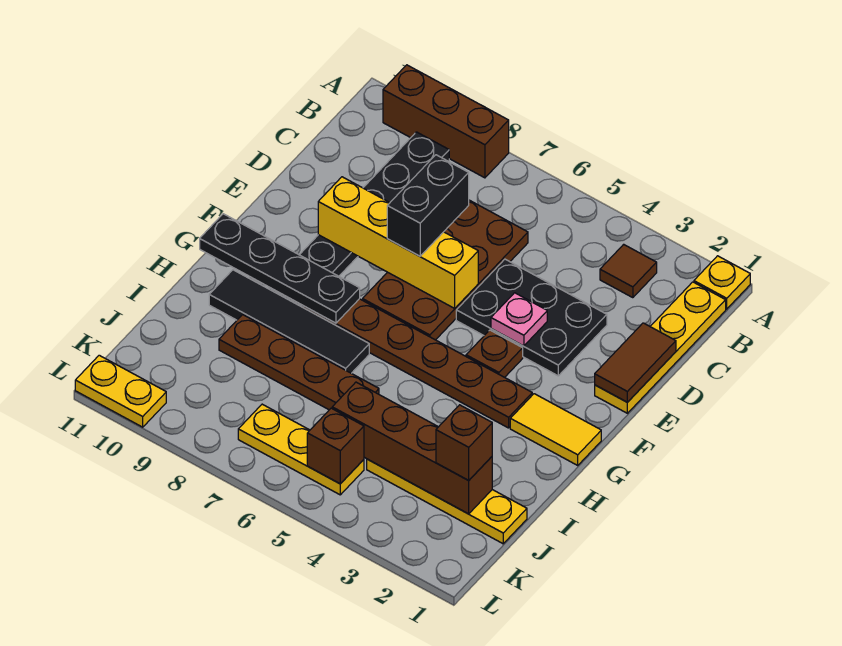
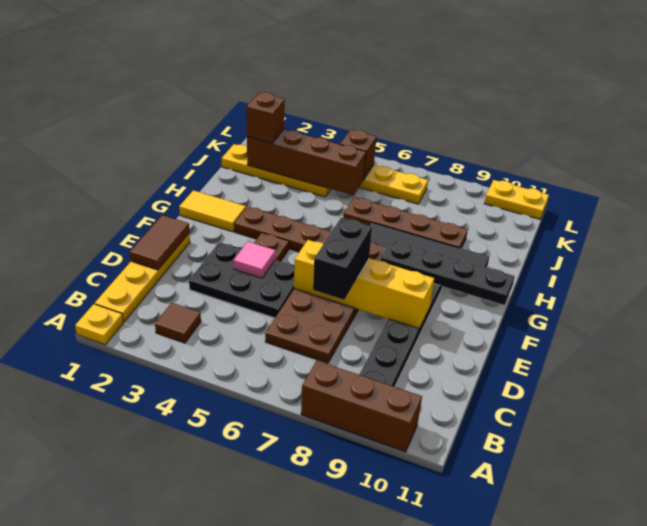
pink plate E4 level 2 -> pink tile E4 level 2

